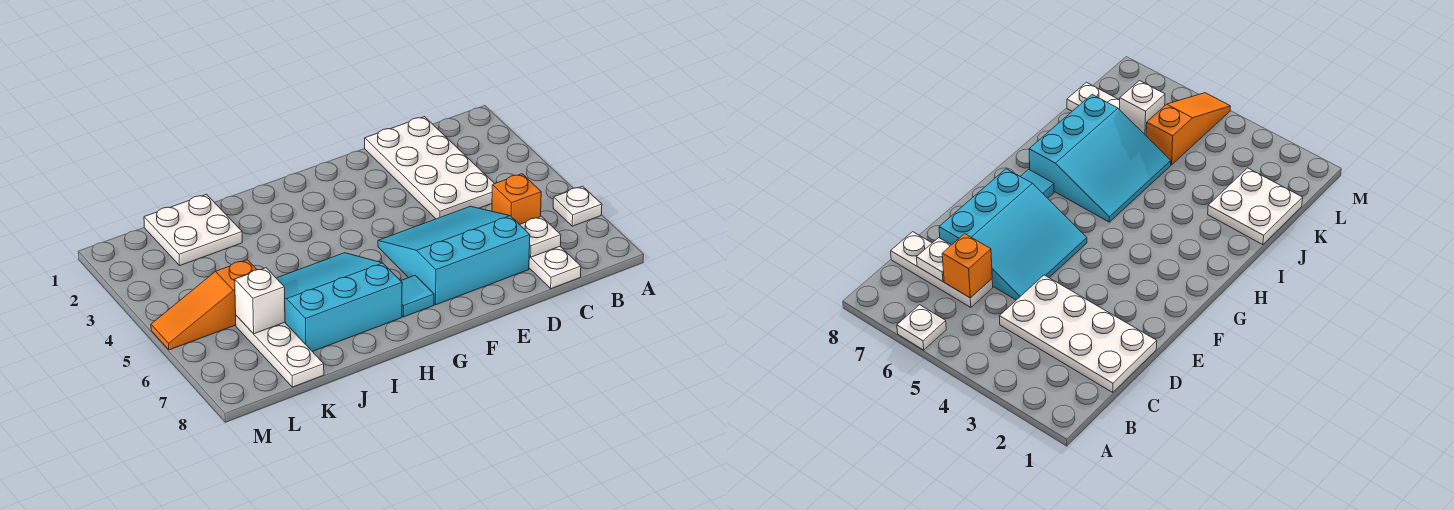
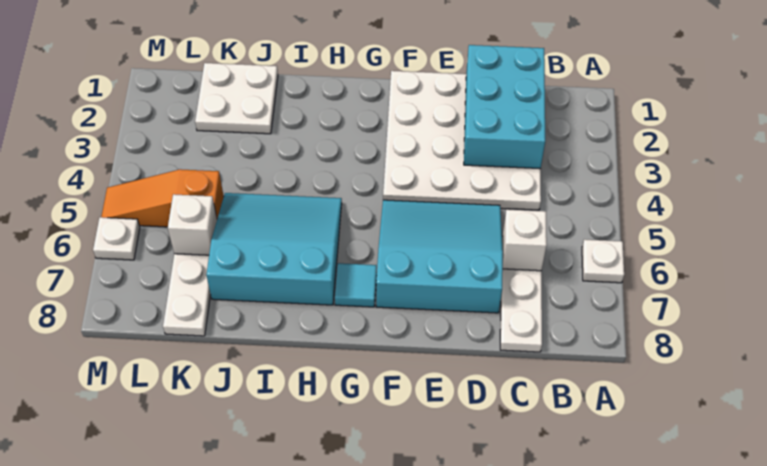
white plate C1:D4 level 1 -> white plate C1:F4 level 1
none -> cyan brick C1:D3 level 2
orange brick C6 level 2 -> white brick C6 level 2
white plate C7 level 2 -> white plate M6 level 1

